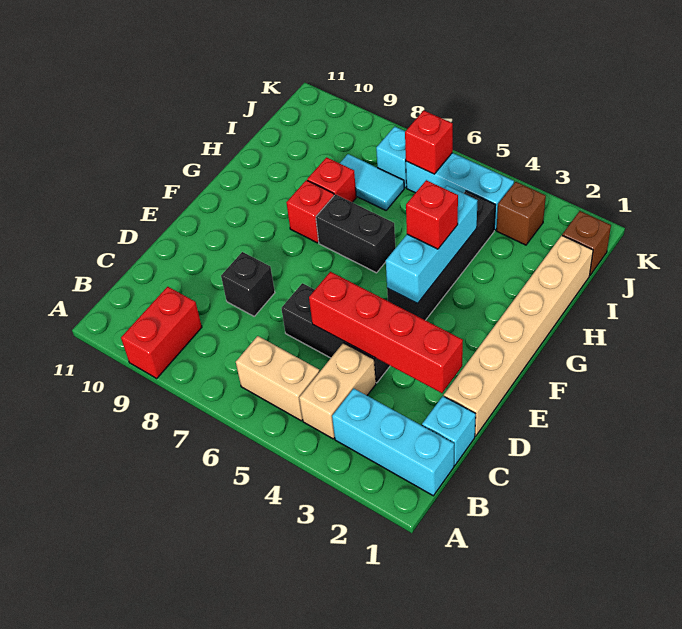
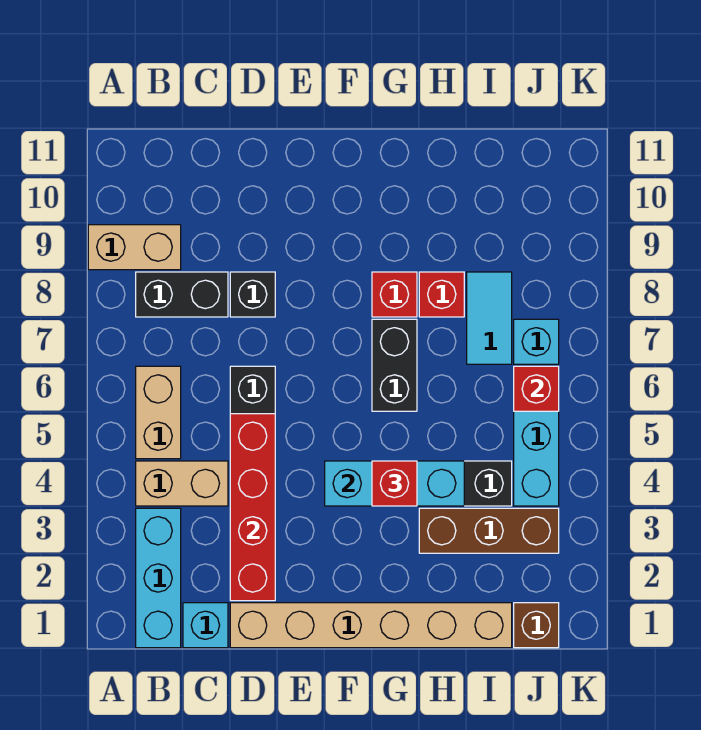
red brick A9:B9 level 1 -> tan brick A9:B9 level 1
none -> black brick B8:C8 level 1
brown brick J3 level 1 -> brown brick H3:J3 level 1

